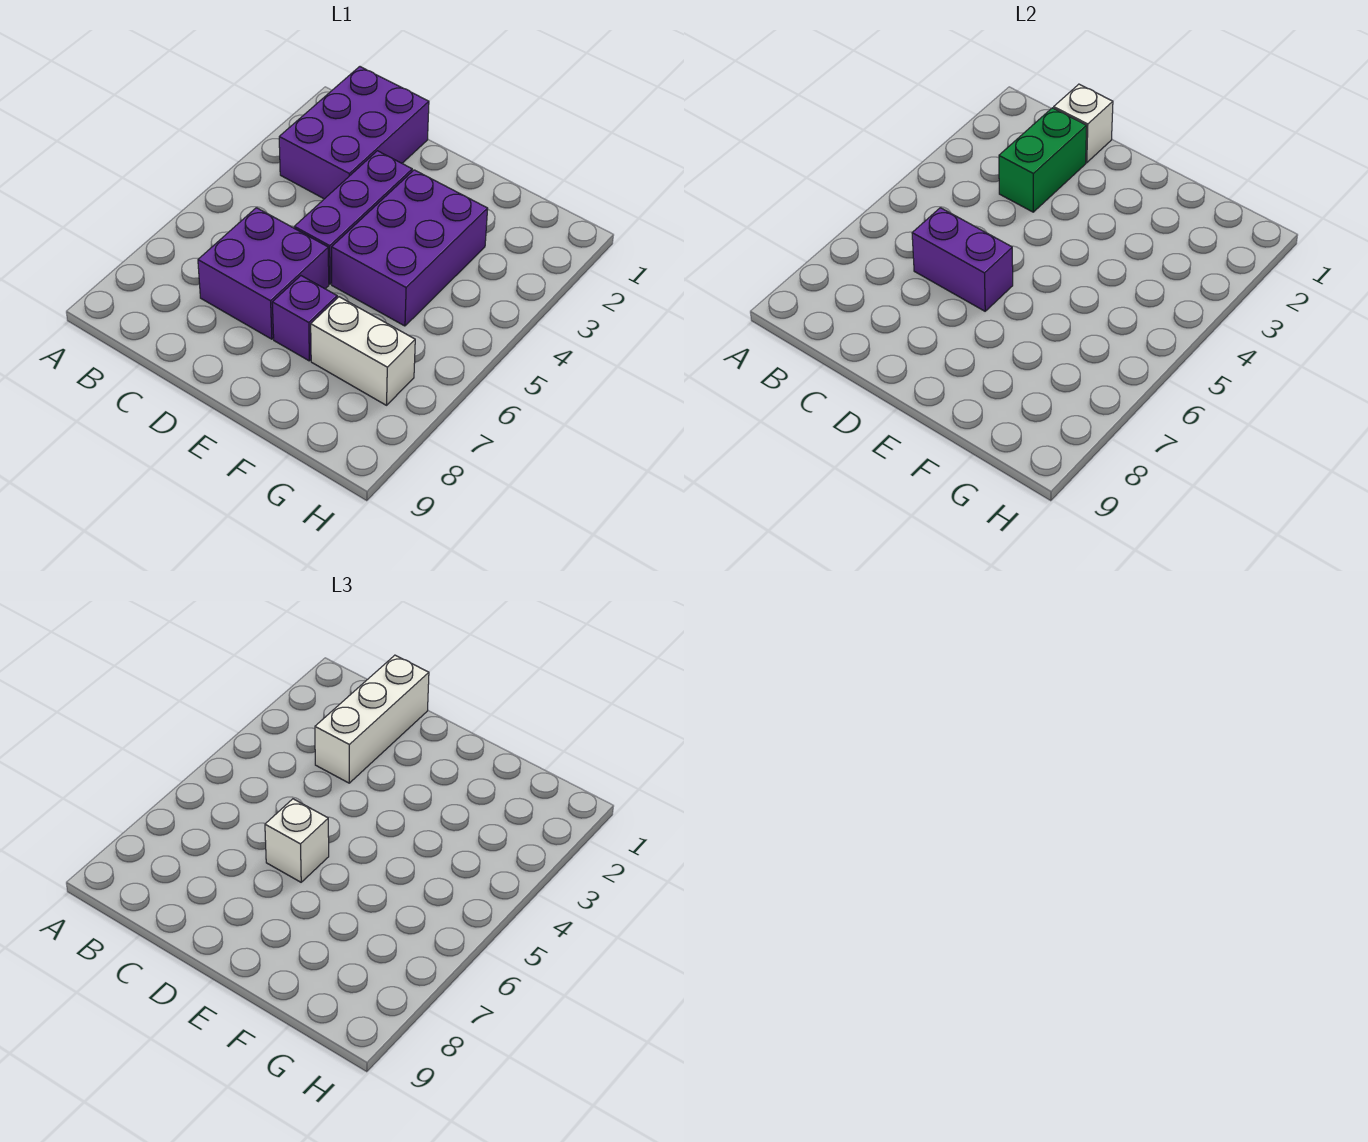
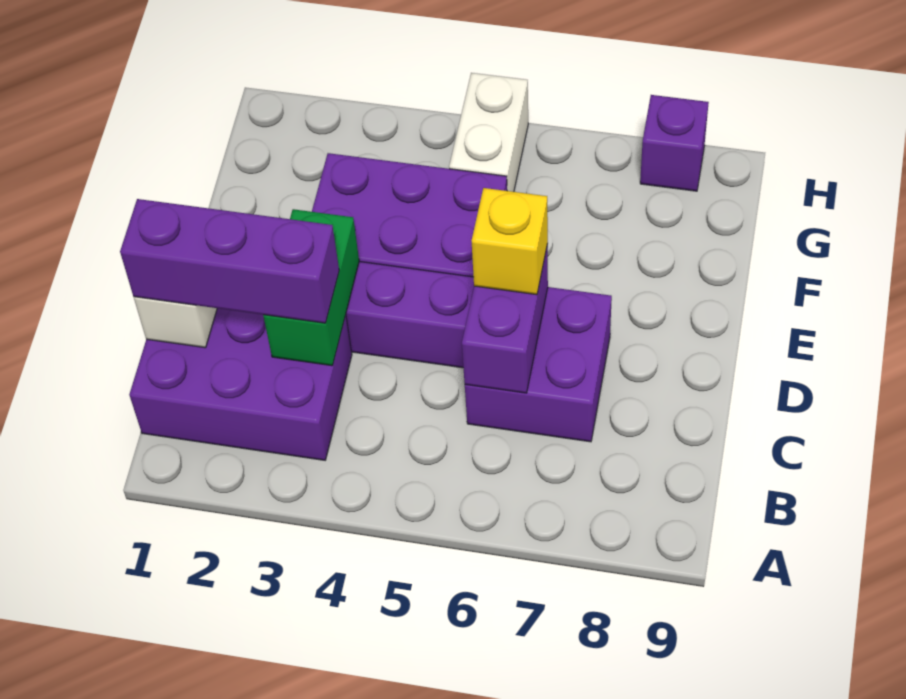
white brick C1:C3 level 3 -> purple brick C1:C3 level 3
green brick C2:C3 level 2 -> green brick C3:D3 level 2
white brick D6 level 3 -> yellow brick D6 level 3
purple brick E7 level 1 -> purple brick H8 level 1
white brick F7:G7 level 1 -> white brick G5:H5 level 1

